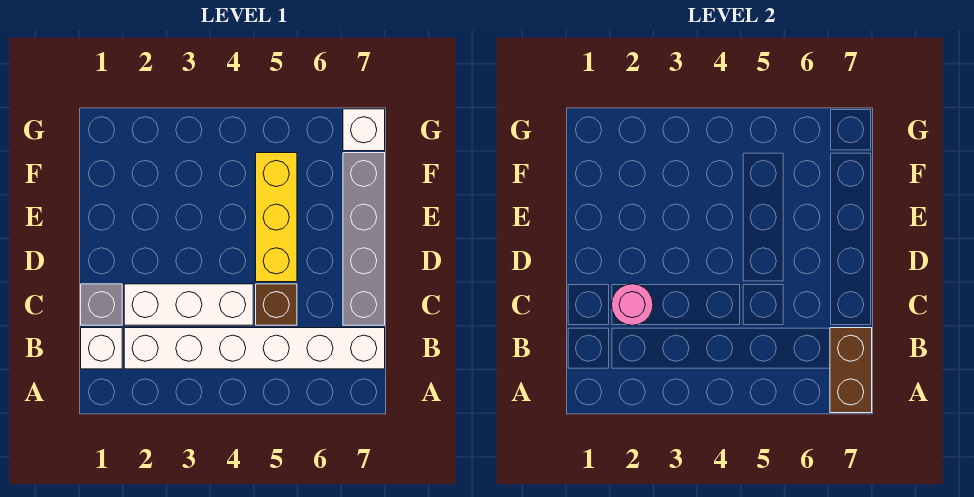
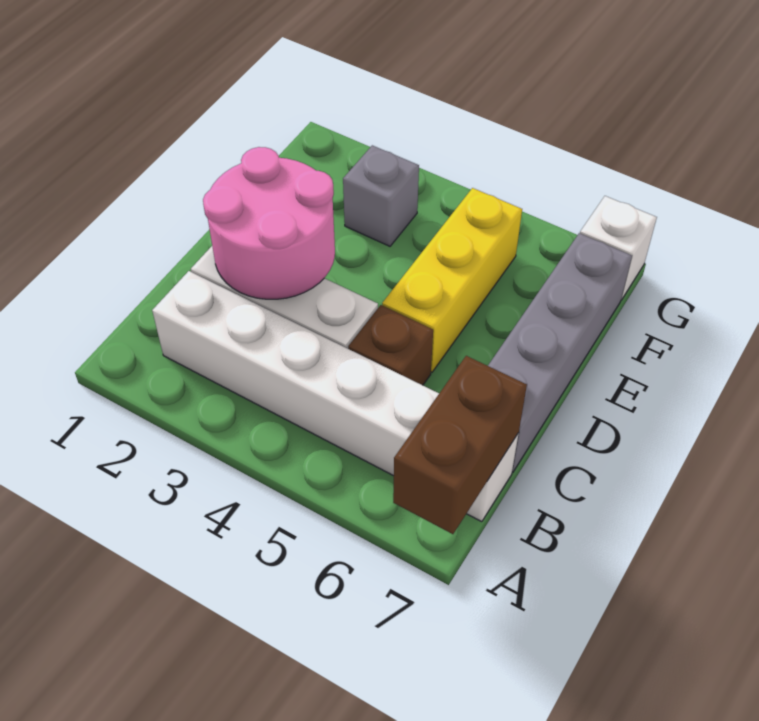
white brick B1 level 1 -> none
grey brick C1 level 1 -> grey brick F3 level 1
pink round brick C2 level 2 -> pink round brick C2:D3 level 2

